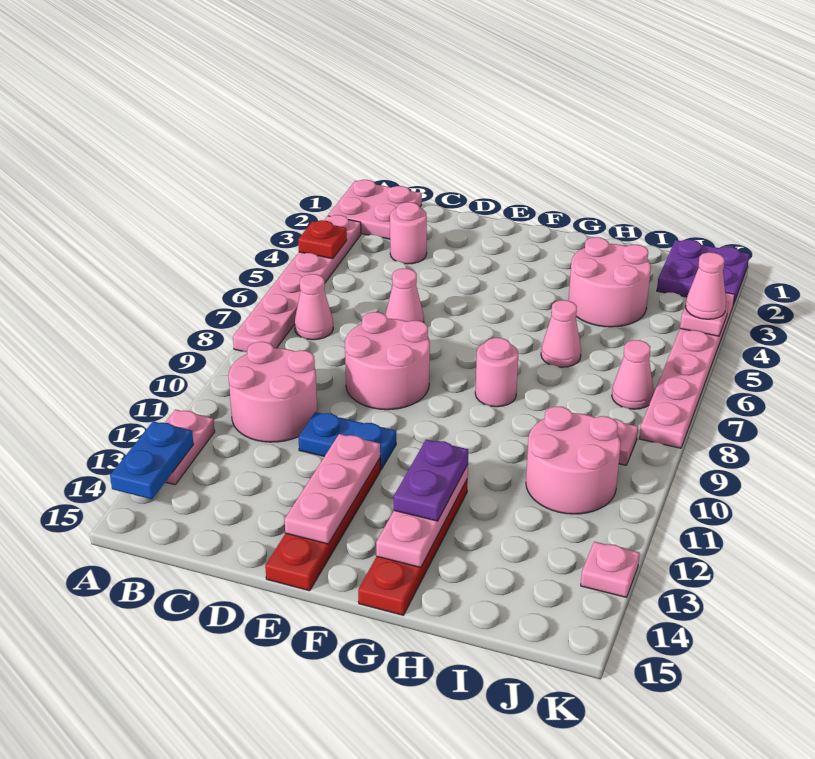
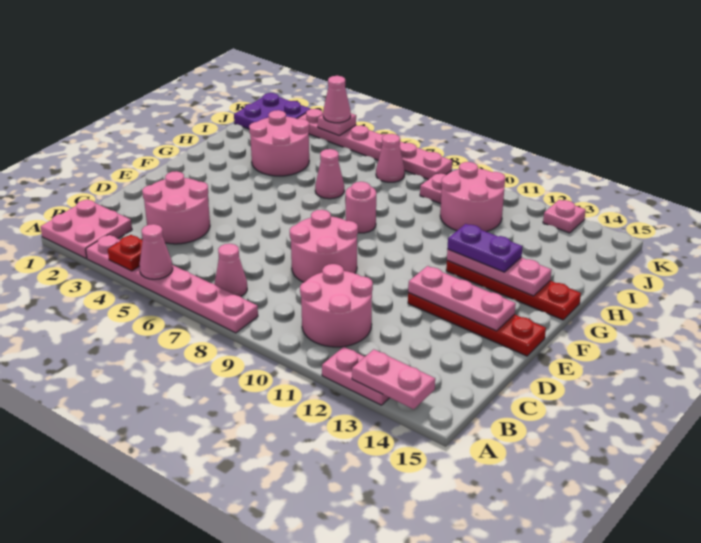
blue plate A13:A14 level 2 -> pink plate A13:A14 level 2
pink round brick C3 level 1 -> pink round brick C3:D4 level 1
pink cone D6 level 1 -> pink cone A5 level 2
blue plate D11:E11 level 1 -> none

